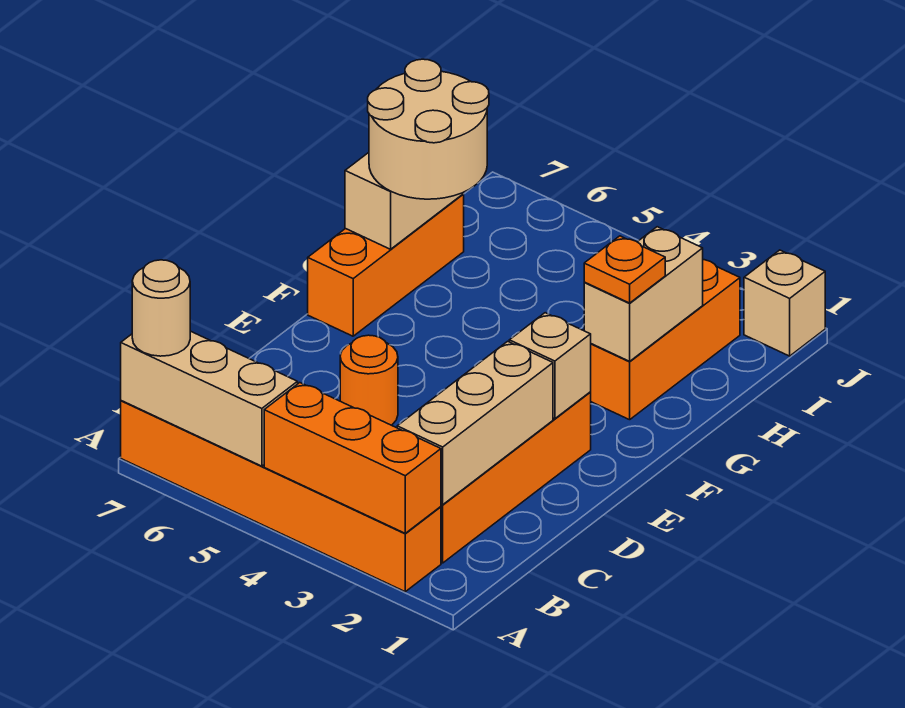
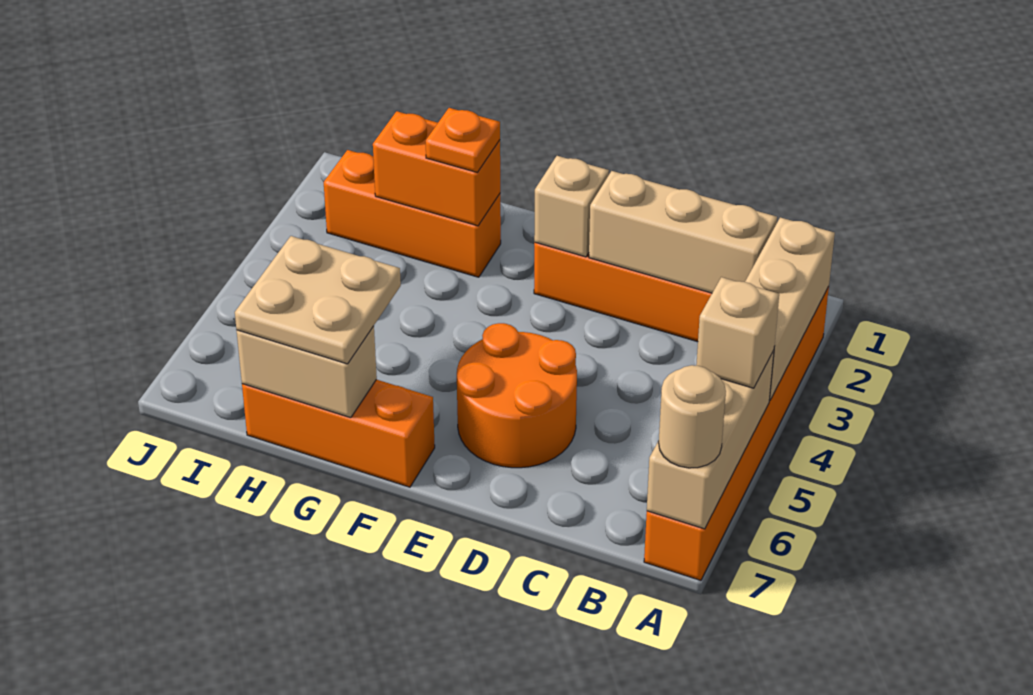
orange brick A2:A4 level 2 -> tan brick A2:A4 level 2
orange round brick D5 level 1 -> orange round brick D5:E6 level 1
tan brick G2:H2 level 2 -> orange brick G2:H2 level 2
tan round brick G6:H7 level 3 -> tan plate G6:H7 level 3
tan brick J1 level 1 -> tan brick A5 level 3

